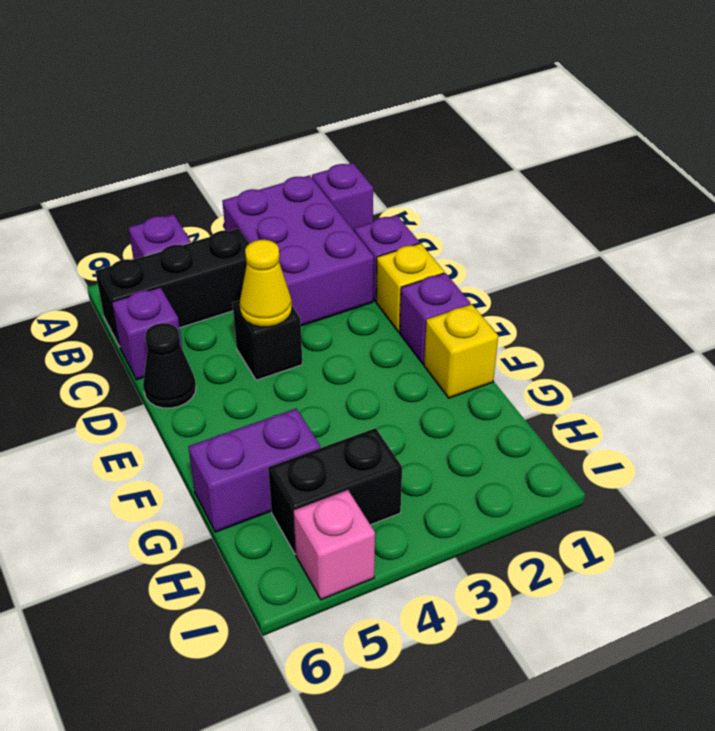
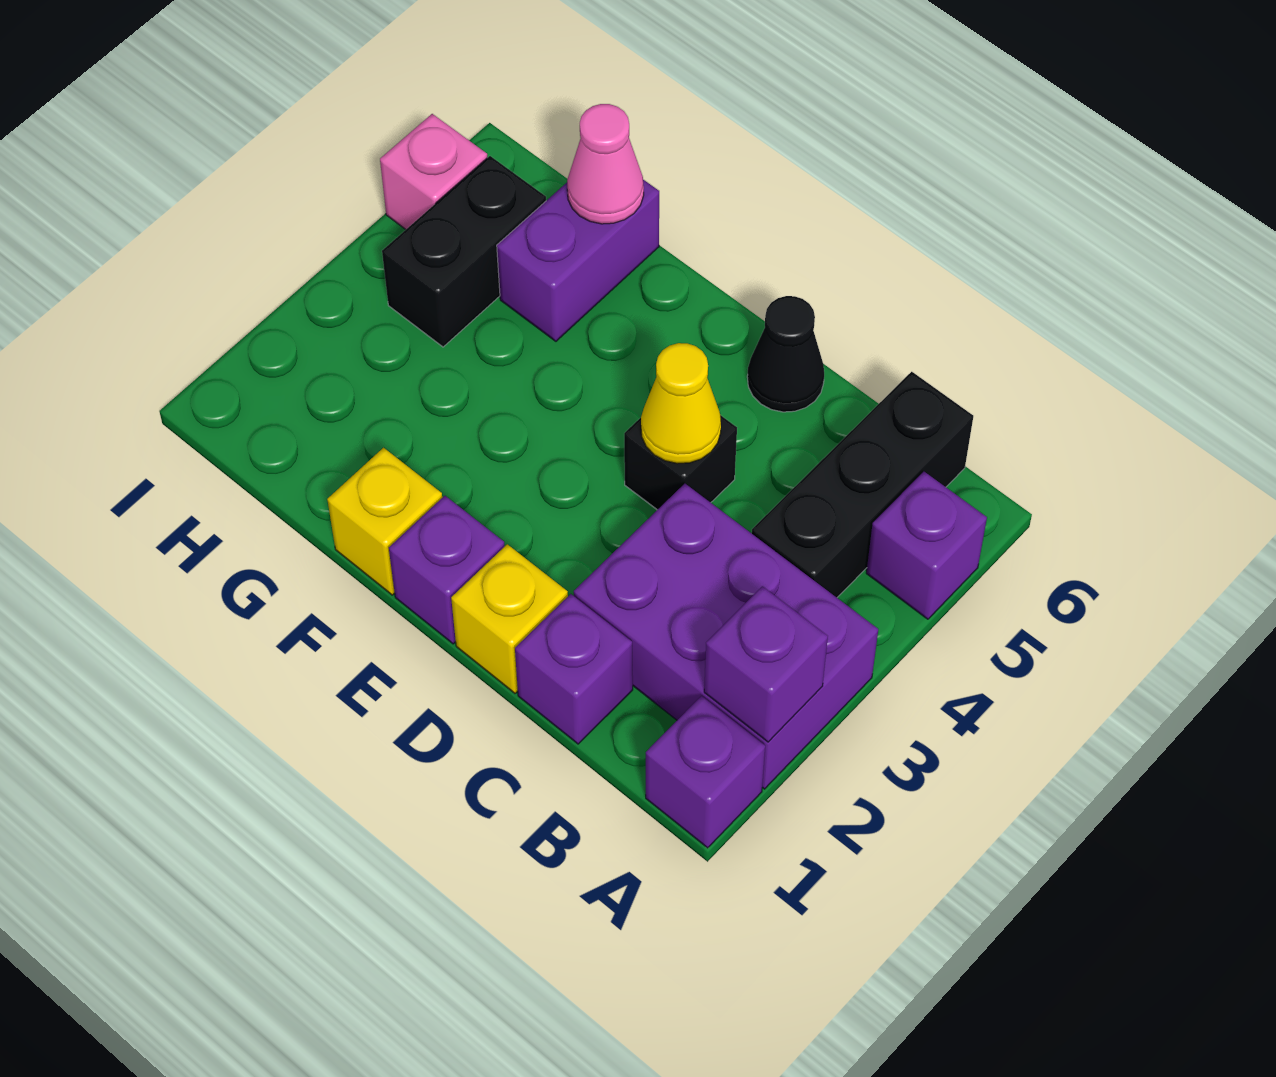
purple brick C6 level 1 -> purple brick A2 level 2
none -> pink cone G6 level 2

